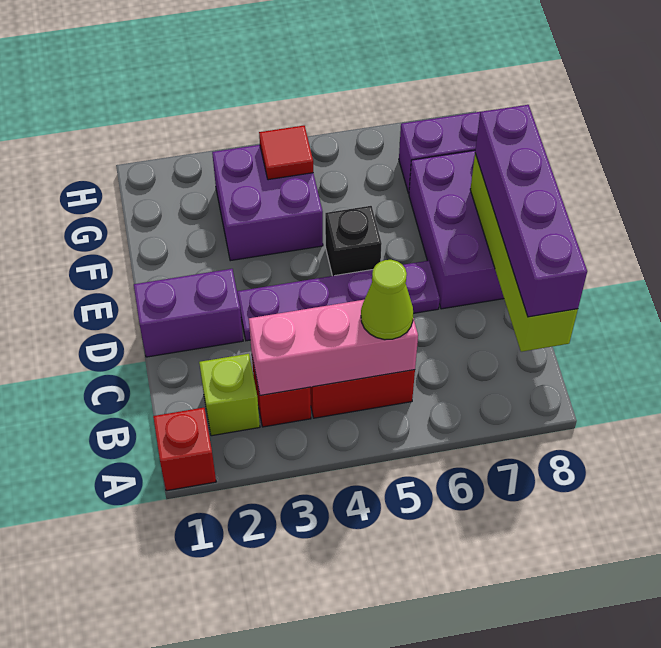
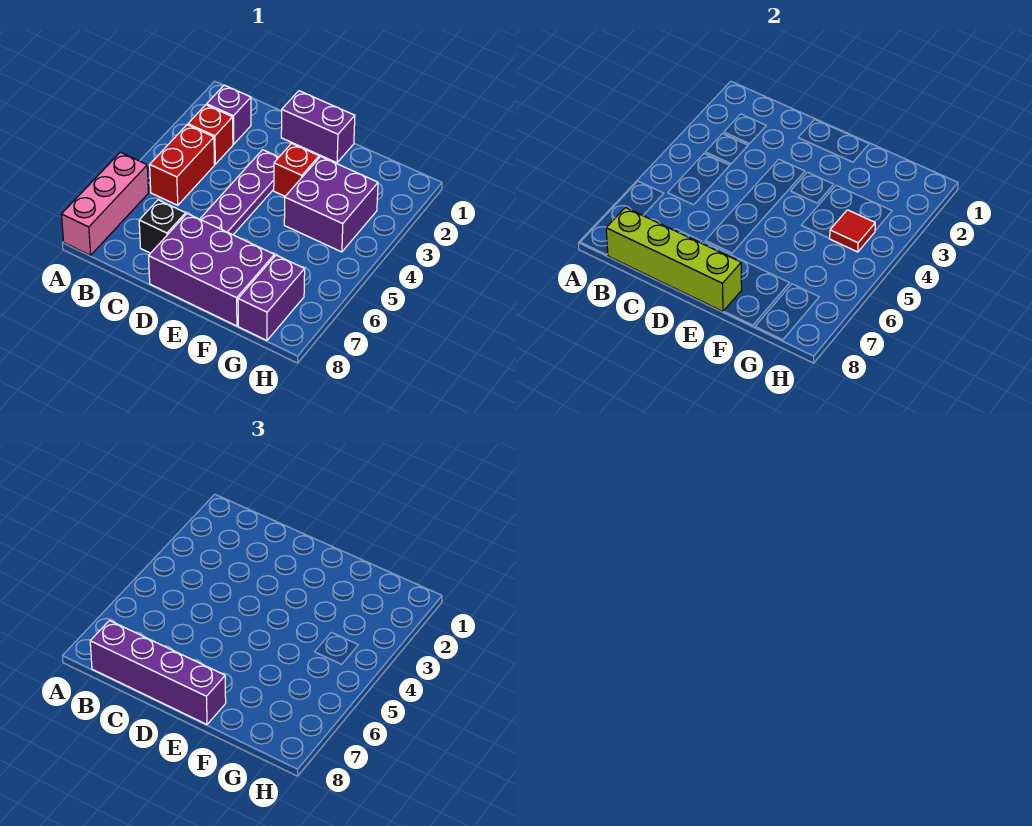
red brick A1 level 1 -> red brick E3 level 1
lime brick B2 level 1 -> purple brick B2 level 1
pink brick B3:B5 level 2 -> pink brick A6:A8 level 1
lime cone B5 level 3 -> none
purple brick D1:D2 level 1 -> purple brick D1:E1 level 1
black brick E5 level 1 -> black brick C7 level 1

